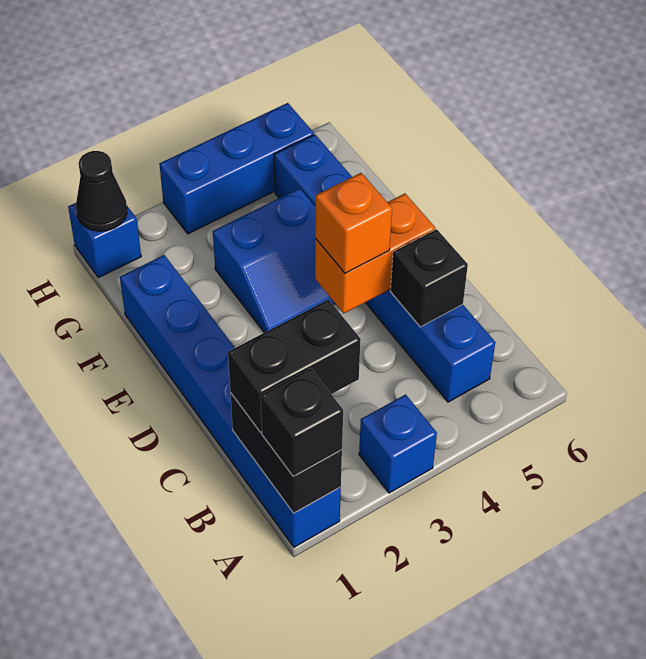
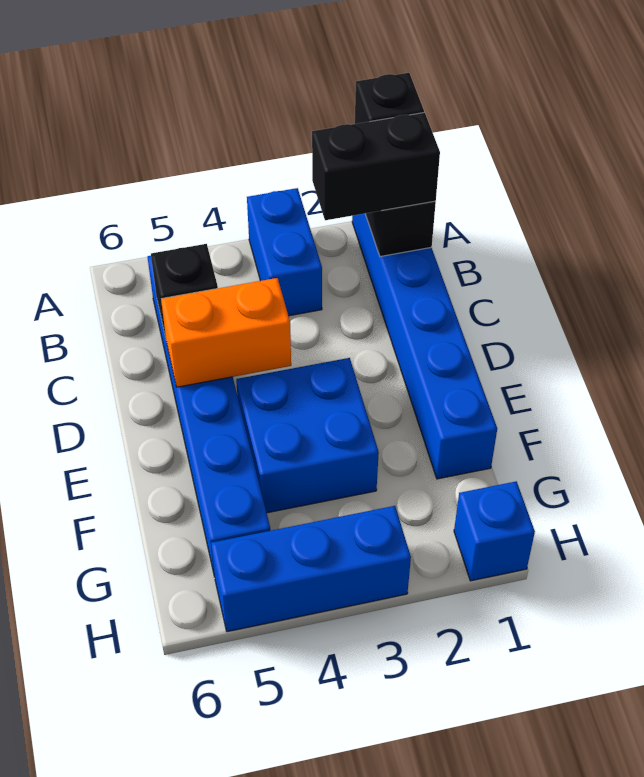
blue brick A3 level 1 -> blue brick A3:B3 level 1
orange brick D4 level 3 -> none
blue slope E3:F4 level 1 top F -> blue brick E3:F4 level 1
black cone H1 level 2 -> none

